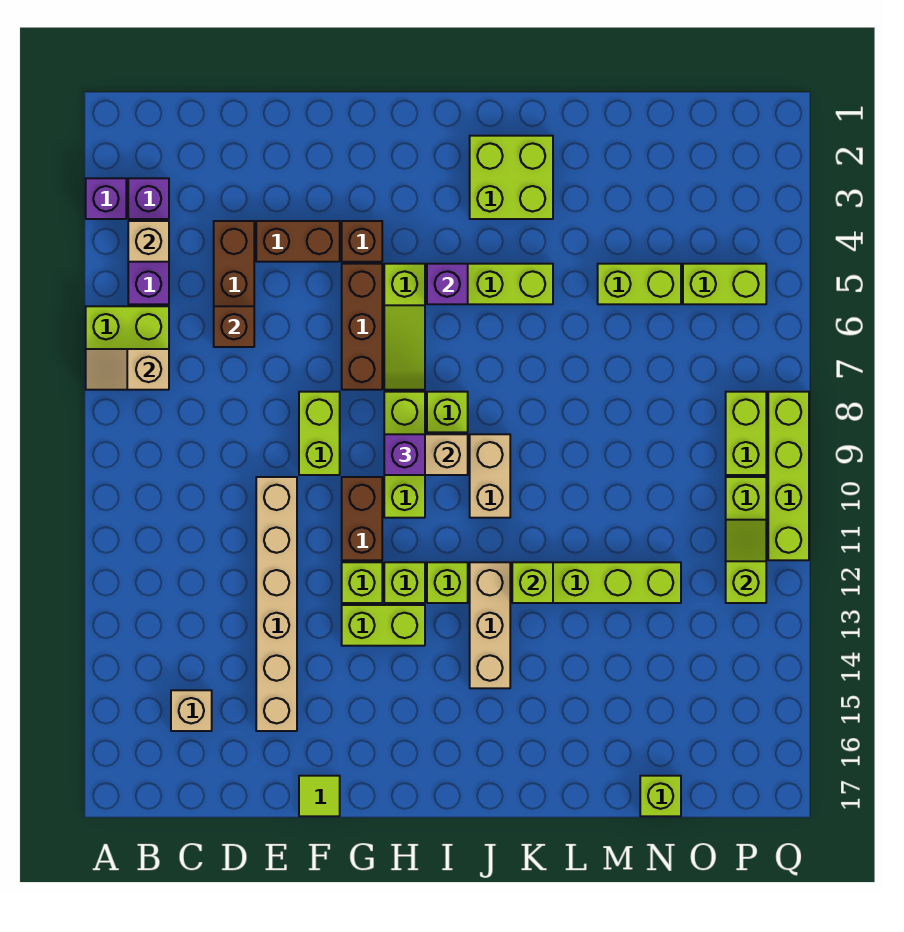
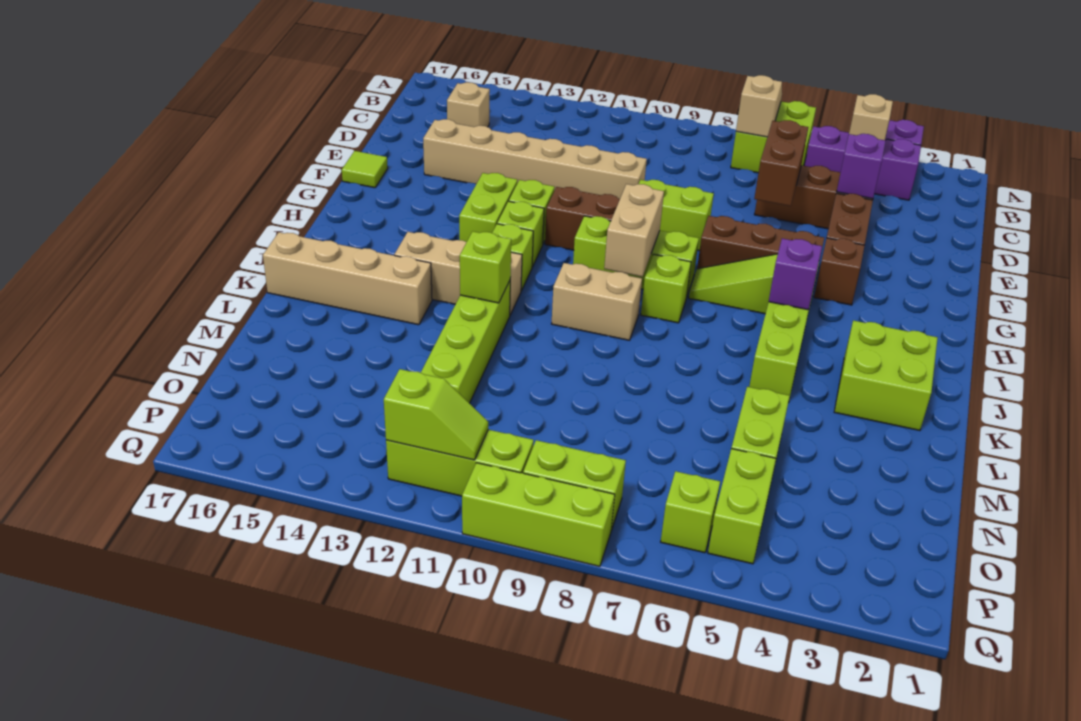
brown brick D6 level 2 -> brown brick D6:E6 level 2
purple brick H9 level 3 -> purple brick D4 level 2
none -> tan brick K14:K17 level 1
lime brick N17 level 1 -> lime brick P6 level 1
lime brick Q8:Q11 level 1 -> lime brick Q8:Q10 level 1

